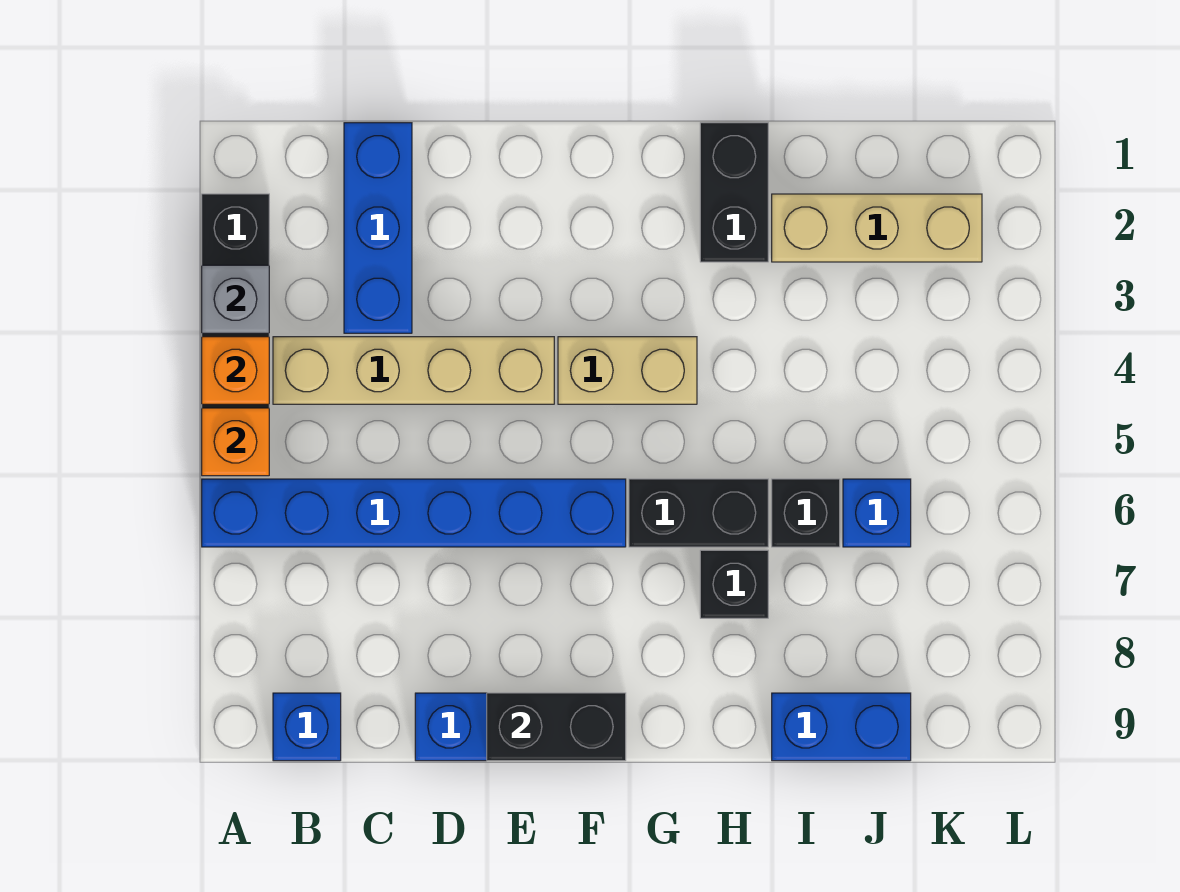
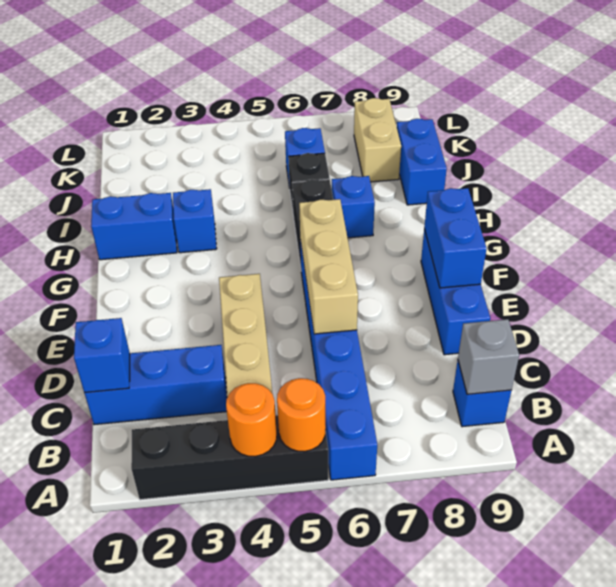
grey brick A3 level 2 -> grey brick B9 level 2
orange brick A4 level 2 -> orange round brick A4 level 2
orange brick A5 level 2 -> orange round brick A5 level 2
none -> blue brick C1 level 2
black brick E9:F9 level 2 -> blue brick E9:F9 level 2
tan brick F4:G4 level 1 -> tan brick J8:K8 level 1
black brick H1:H2 level 1 -> blue brick H1:H2 level 1
none -> blue brick H3 level 1
black brick H7 level 1 -> blue brick H7 level 1
tan brick I2:K2 level 1 -> tan brick D6:F6 level 2

